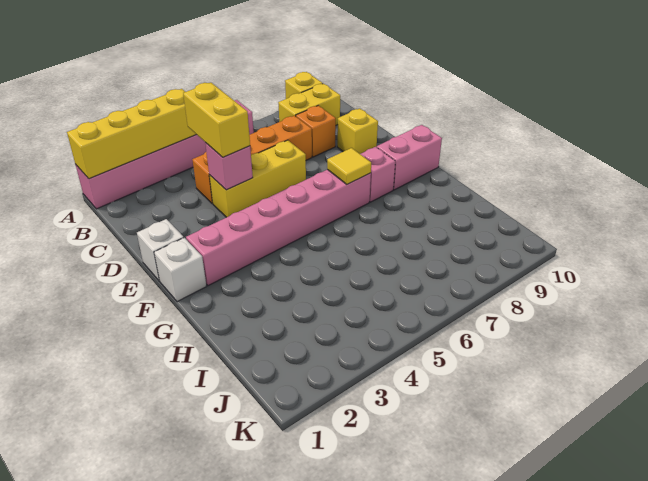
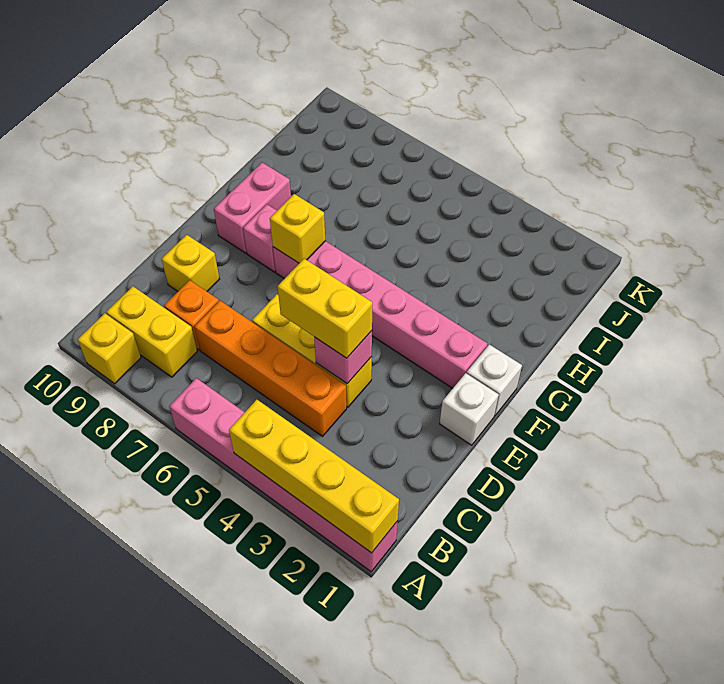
yellow brick C4:D4 level 3 -> yellow brick D4:D5 level 3
yellow tile F7 level 2 -> yellow brick F7 level 2
pink brick F9:F10 level 1 -> pink brick F9:G9 level 1

